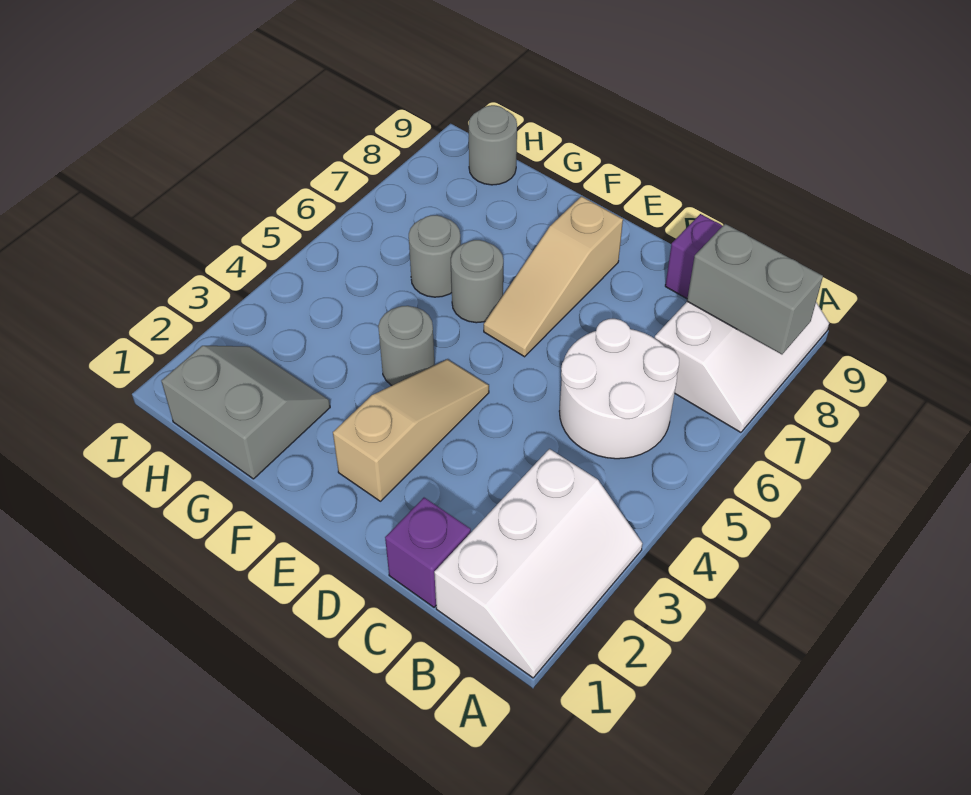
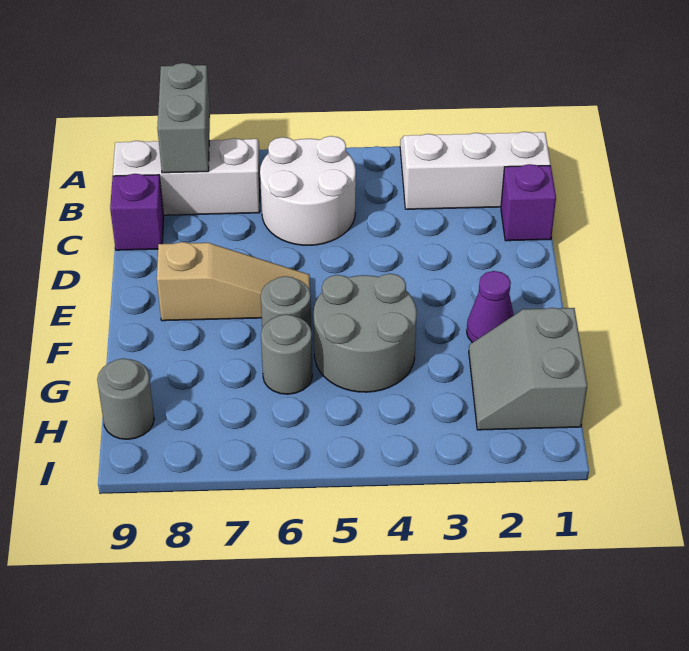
tan slope E2:E4 level 1 top 2 -> none
none -> purple cone F2 level 1
grey round brick F4 level 1 -> grey round brick F4:G5 level 1

